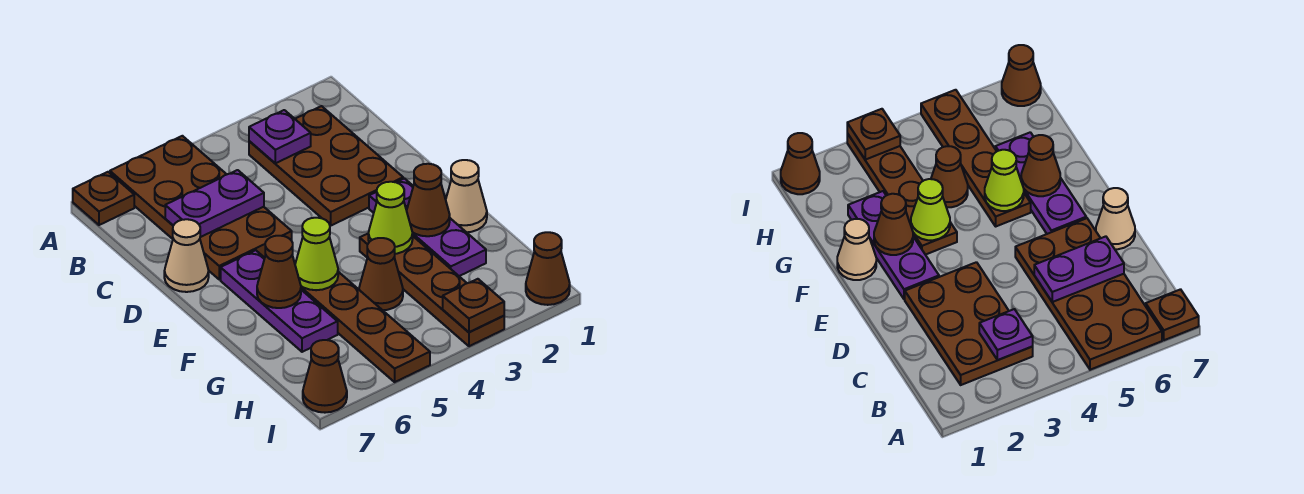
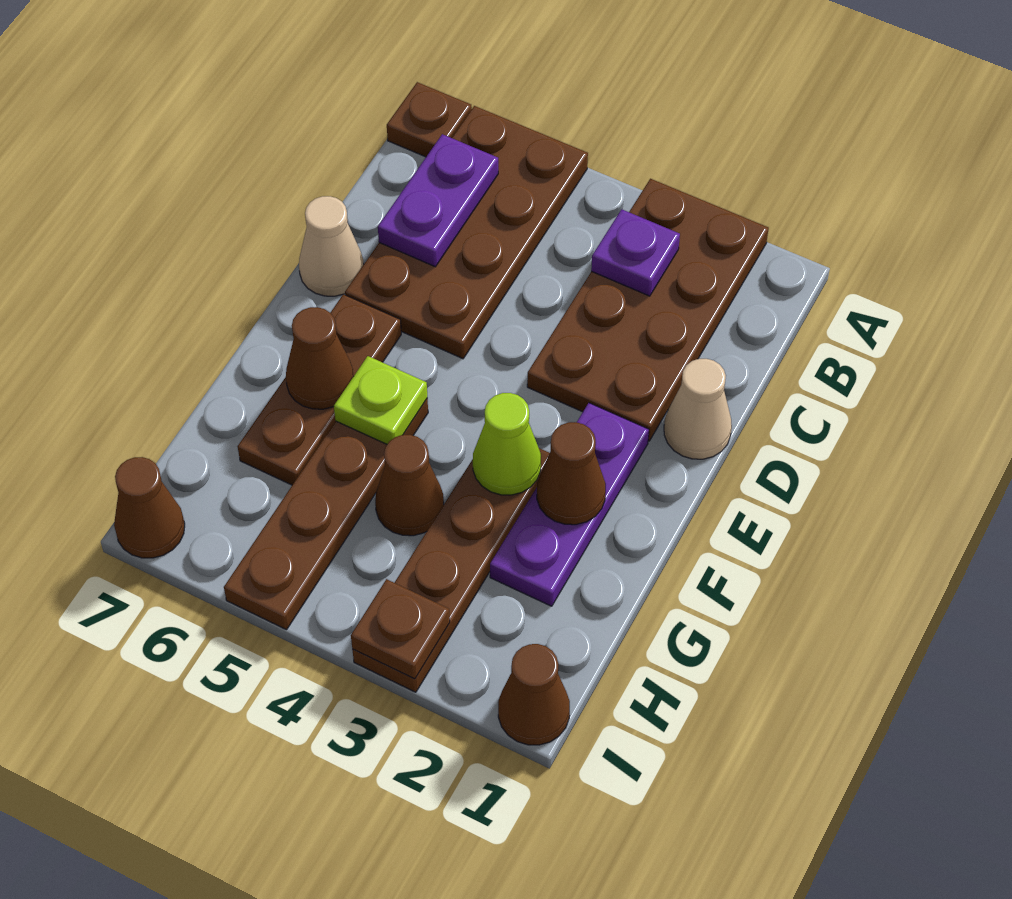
brown plate B2:D3 level 1 -> brown plate A2:D3 level 1
purple plate C5:C6 level 2 -> purple plate B6:C6 level 2
purple plate E6:G6 level 1 -> brown plate E6:G6 level 1
tan cone F1 level 1 -> tan cone D1 level 1
lime cone F5 level 2 -> lime plate F5 level 2

